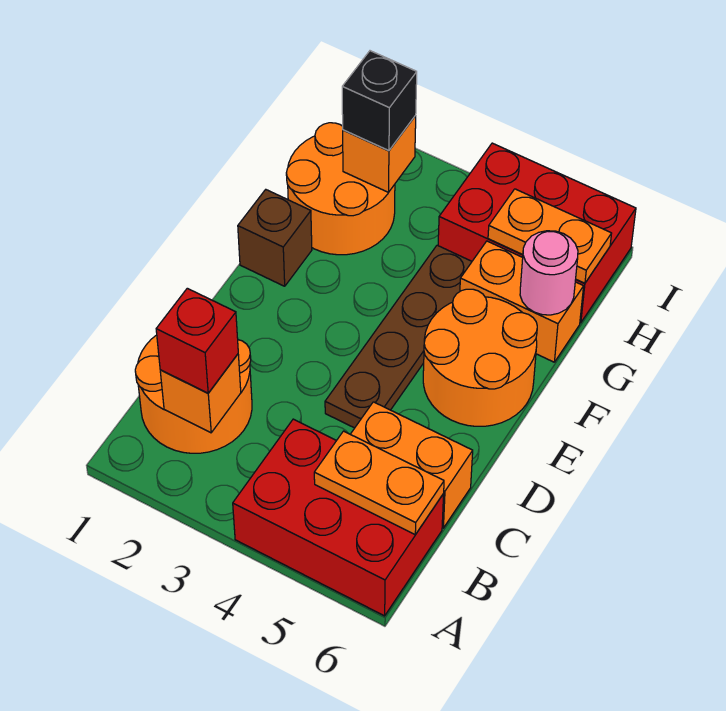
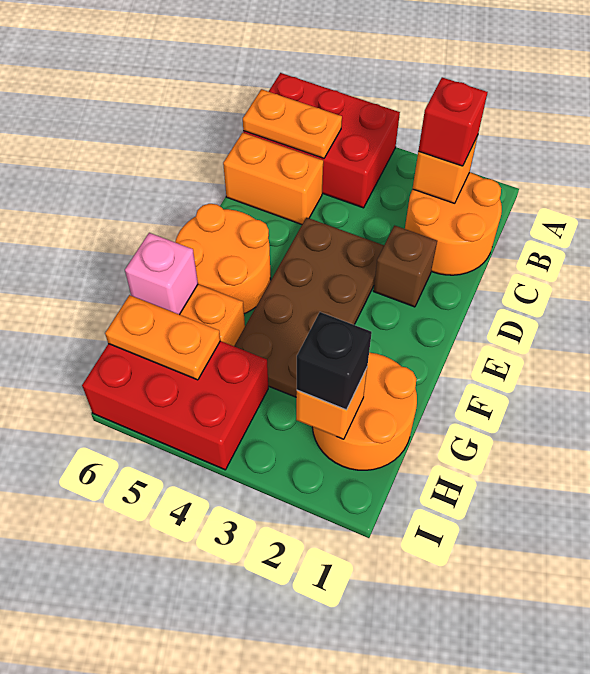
brown plate D4:G4 level 1 -> brown plate D3:G4 level 1
brown brick F1 level 1 -> brown brick D2 level 1
pink round brick G6 level 2 -> pink brick G6 level 2

